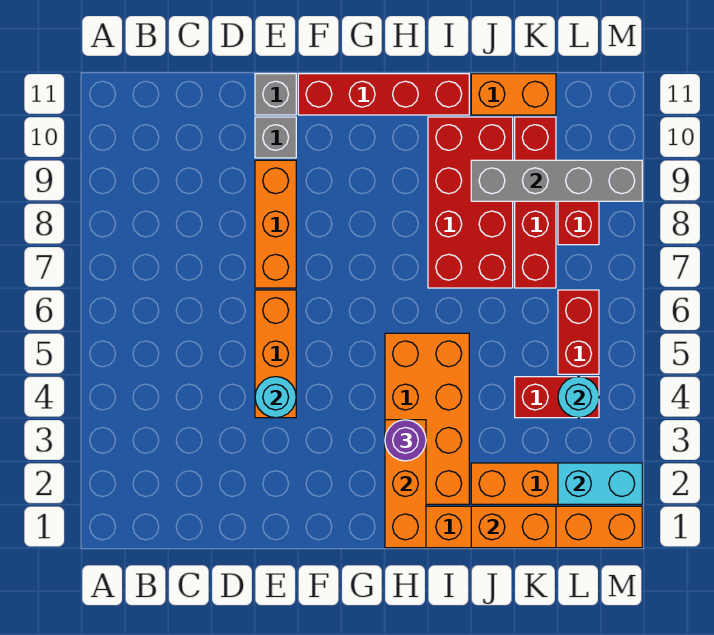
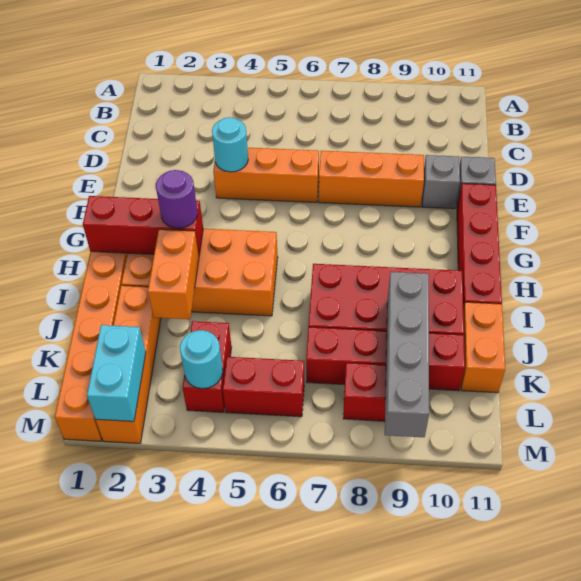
orange brick H1:H3 level 2 -> red brick H1:H3 level 2
orange brick J1:K1 level 2 -> orange brick I3:J3 level 2

